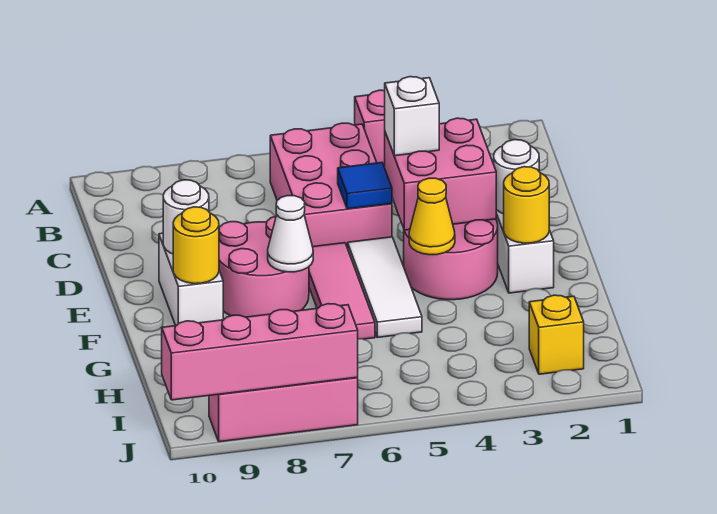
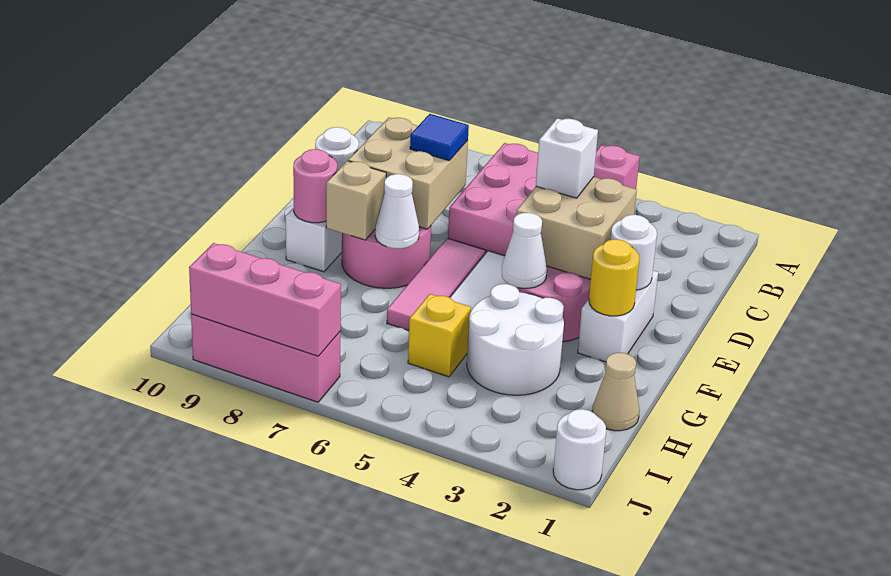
pink brick D3:E4 level 2 -> tan brick D3:E4 level 2
blue tile D5 level 2 -> blue tile D7 level 3
none -> tan brick D7:E8 level 2
yellow cone F4 level 2 -> white cone F4 level 2
none -> tan brick F8 level 2
yellow round brick F9 level 2 -> pink round brick F9 level 2
none -> white round brick G3:H4 level 1
none -> tan cone H1 level 1
yellow brick I2 level 1 -> yellow brick H5 level 1
none -> white round brick J1 level 1
pink brick J7:J10 level 2 -> pink brick J7:J9 level 2

